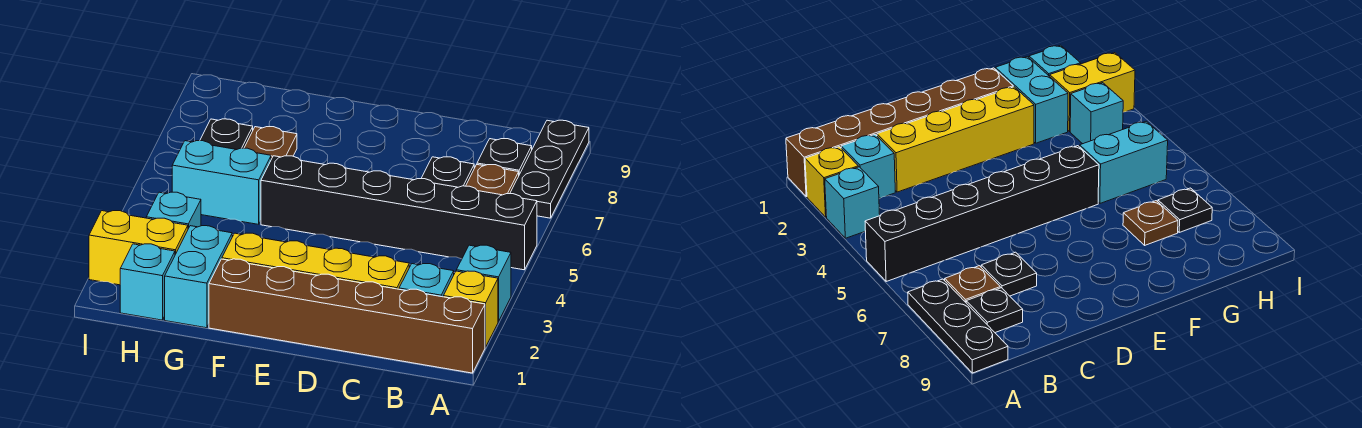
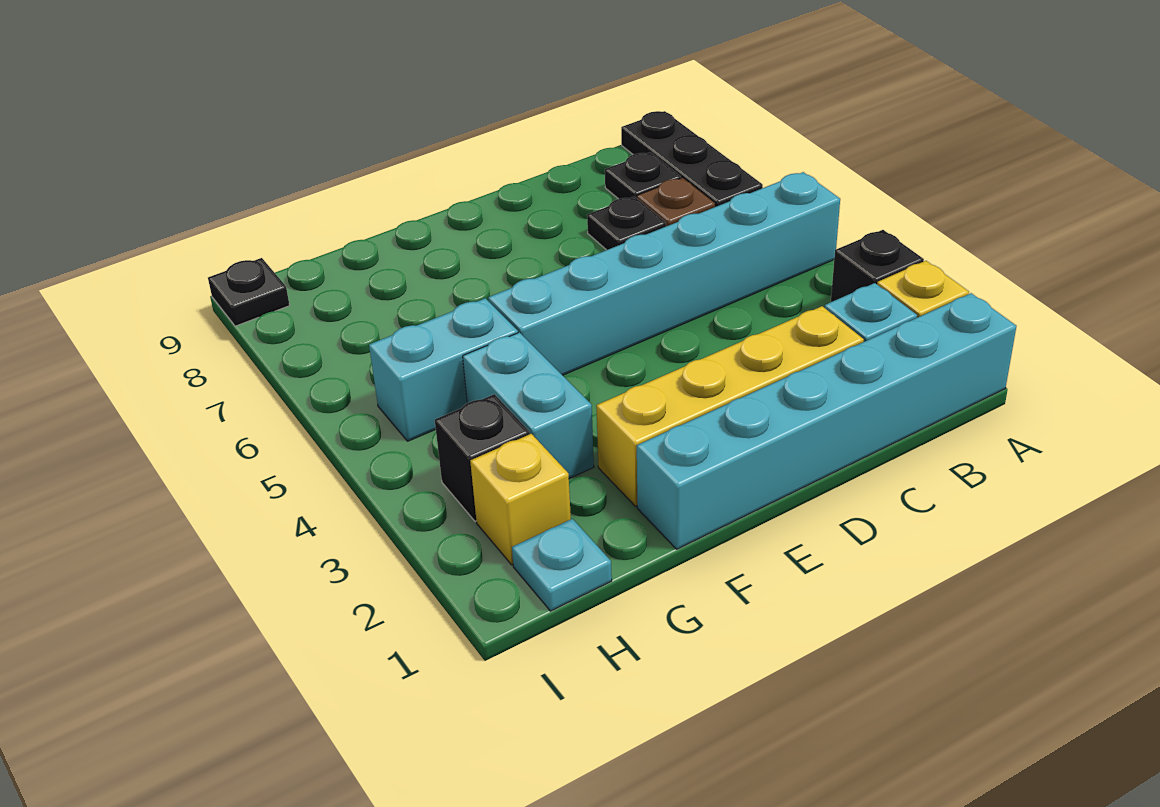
brown brick A1:F1 level 1 -> cyan brick A1:F1 level 1
cyan brick A3 level 1 -> black brick A3 level 1
black brick A5:F5 level 1 -> cyan brick A5:F5 level 1
cyan brick G1:G2 level 1 -> cyan brick G3:G4 level 1
brown plate G7 level 1 -> none
cyan brick H1 level 1 -> cyan plate H1 level 1
yellow brick H2:I2 level 1 -> yellow brick H2 level 1
cyan brick H3 level 1 -> black brick H3 level 1
black plate H7 level 1 -> black plate I9 level 1

